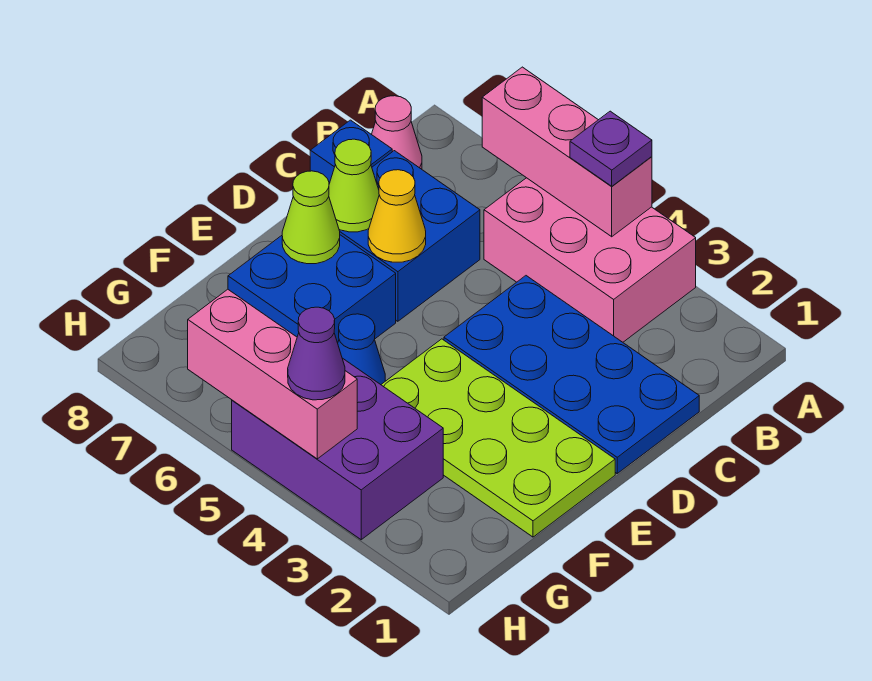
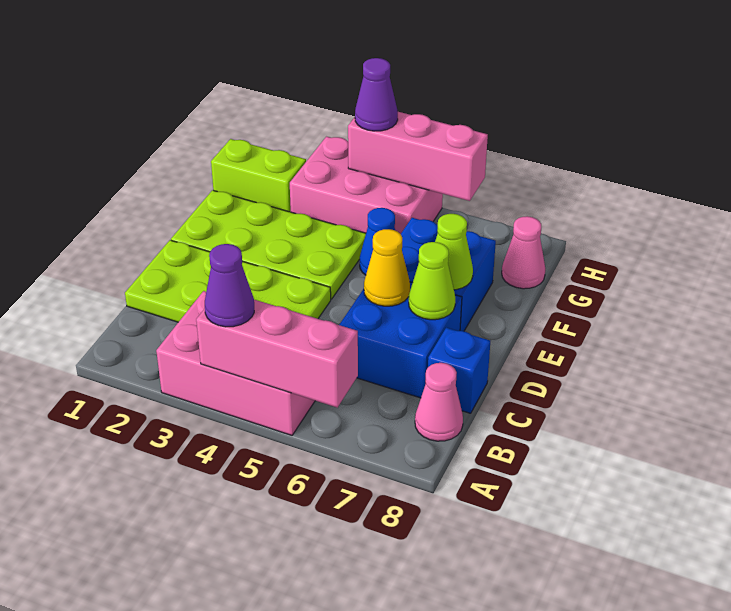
purple plate A4 level 3 -> purple cone A4 level 3
blue plate C1:D4 level 1 -> lime plate C1:D4 level 1
none -> lime brick G1:G2 level 1
purple brick G3:H5 level 1 -> pink brick G3:H5 level 1
none -> pink cone G8 level 1

